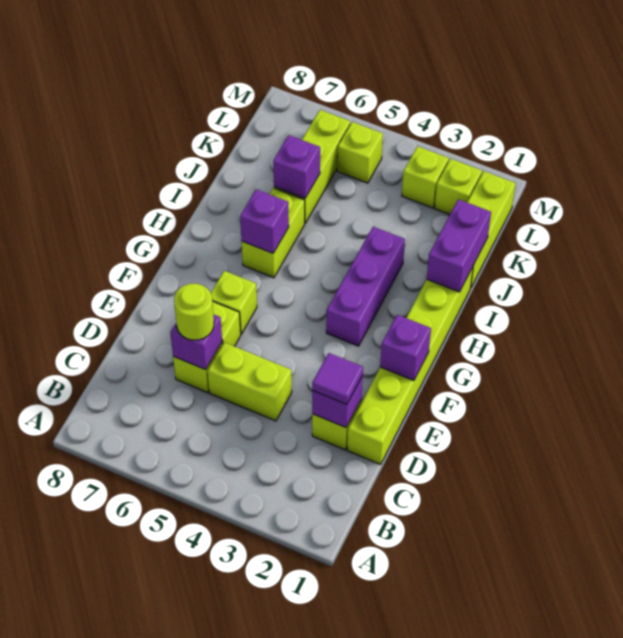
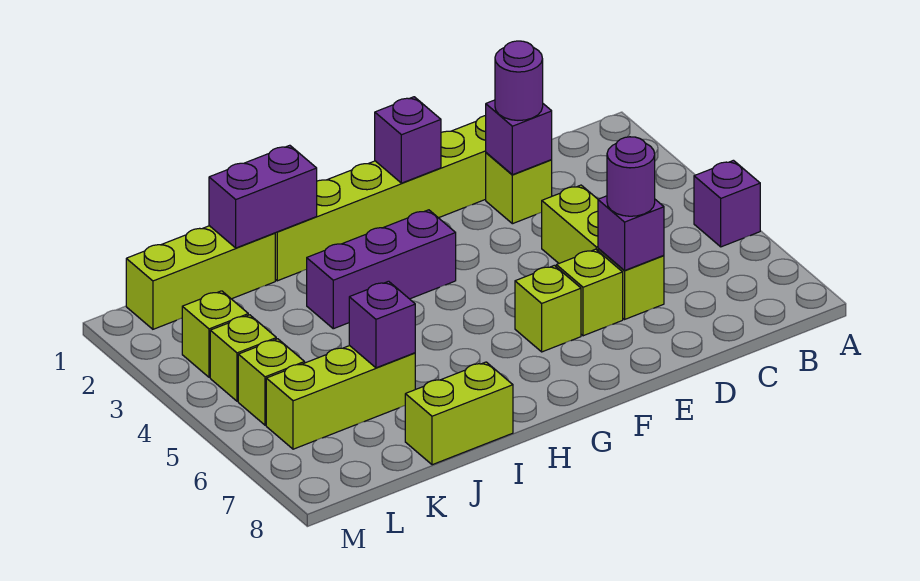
purple tile D2 level 3 -> purple round brick D2 level 3
lime round brick D6 level 3 -> purple round brick D6 level 3
lime brick H6:I6 level 1 -> lime brick I8:J8 level 1
purple brick H6 level 2 -> purple brick A5 level 1
lime brick L2 level 1 -> lime brick L4 level 1

